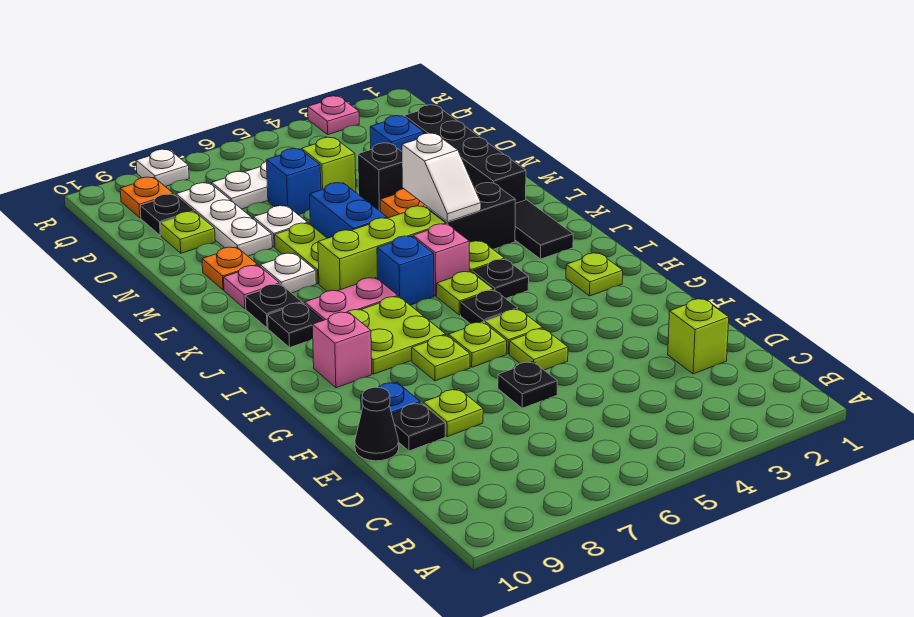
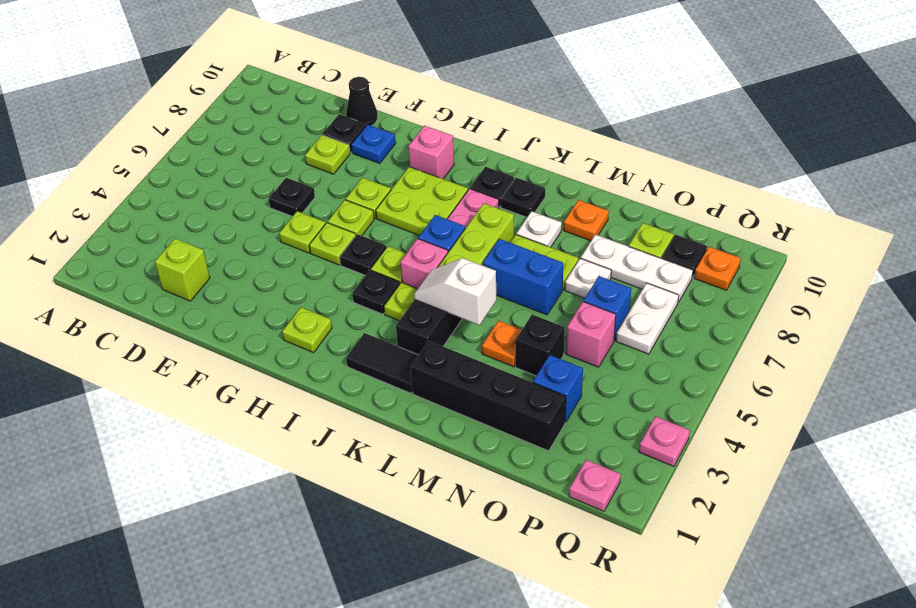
pink plate L9 level 1 -> pink plate Q1 level 1
lime brick O5 level 1 -> pink brick O5 level 1
white plate R8 level 1 -> none

